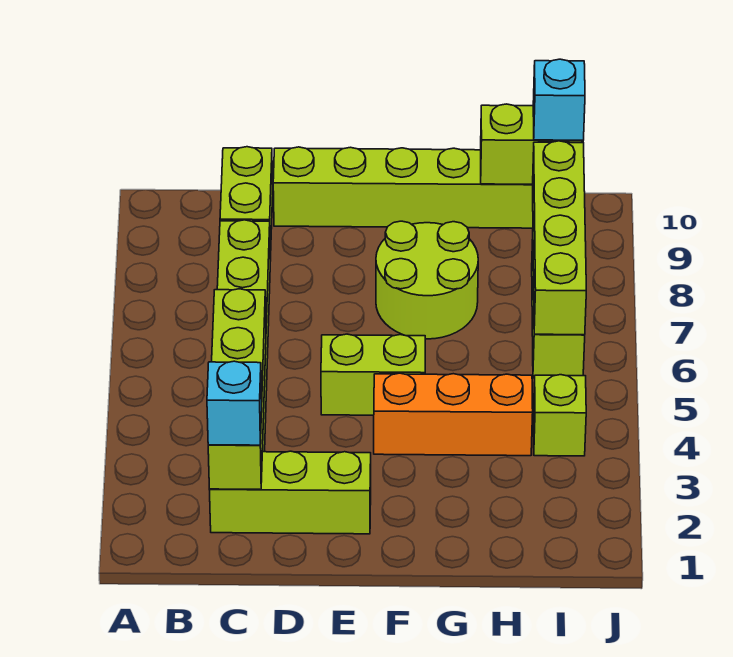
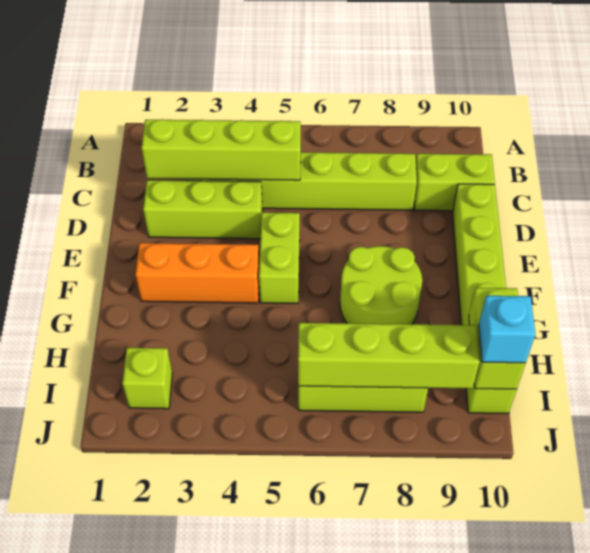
lime brick C2:E2 level 1 -> lime brick D2:D4 level 1
cyan brick C2 level 3 -> none
orange brick F4:H4 level 1 -> orange brick F2:F4 level 1
lime brick I4 level 1 -> lime brick I2 level 1

